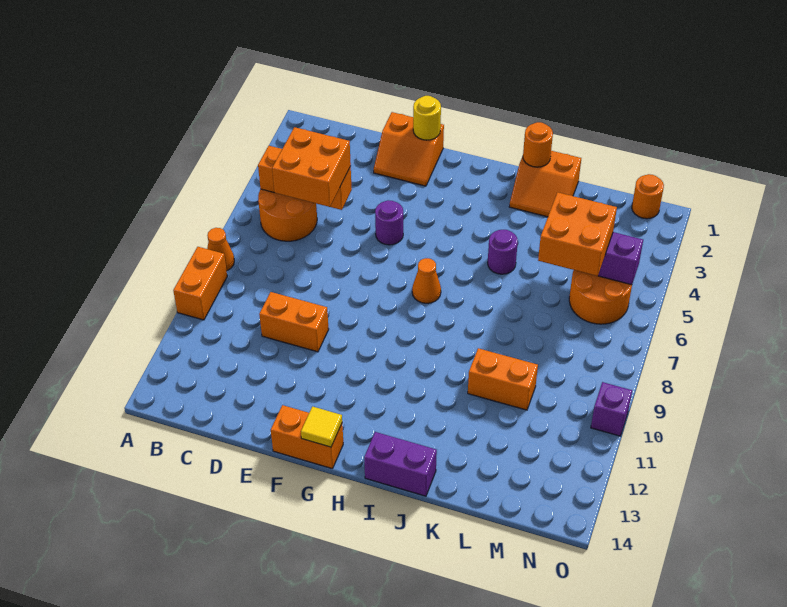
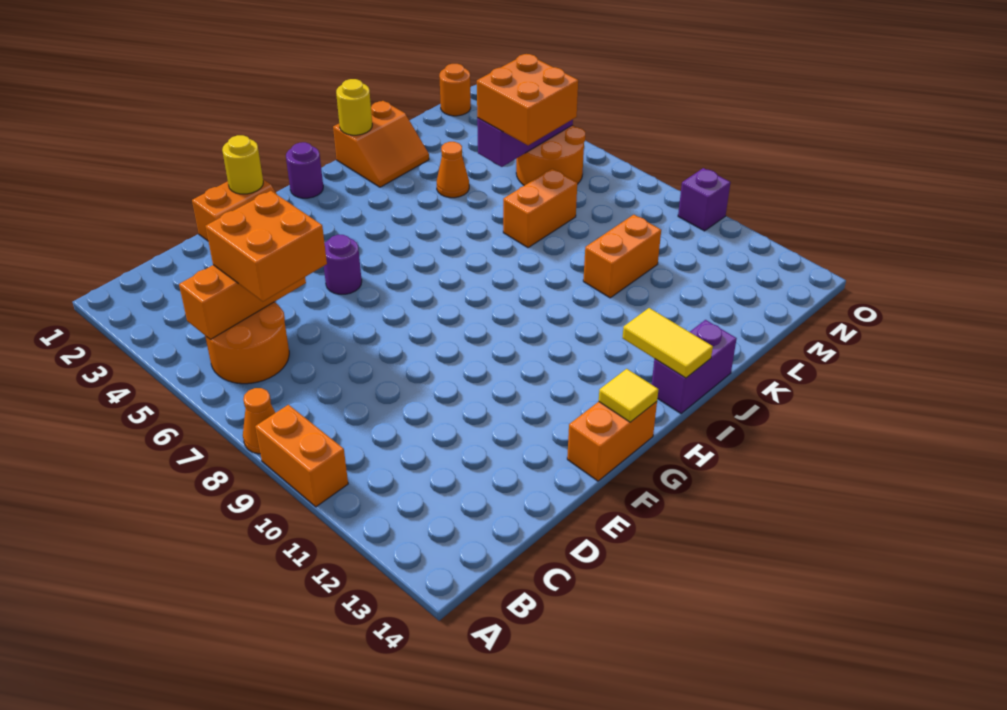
orange brick D10:E10 level 1 -> orange brick K7:L7 level 1
orange cone H7 level 1 -> orange cone K4 level 1
none -> yellow tile I13:I14 level 2
orange round brick J1 level 2 -> yellow round brick J1 level 2
purple round brick J5 level 1 -> purple round brick H1 level 1

